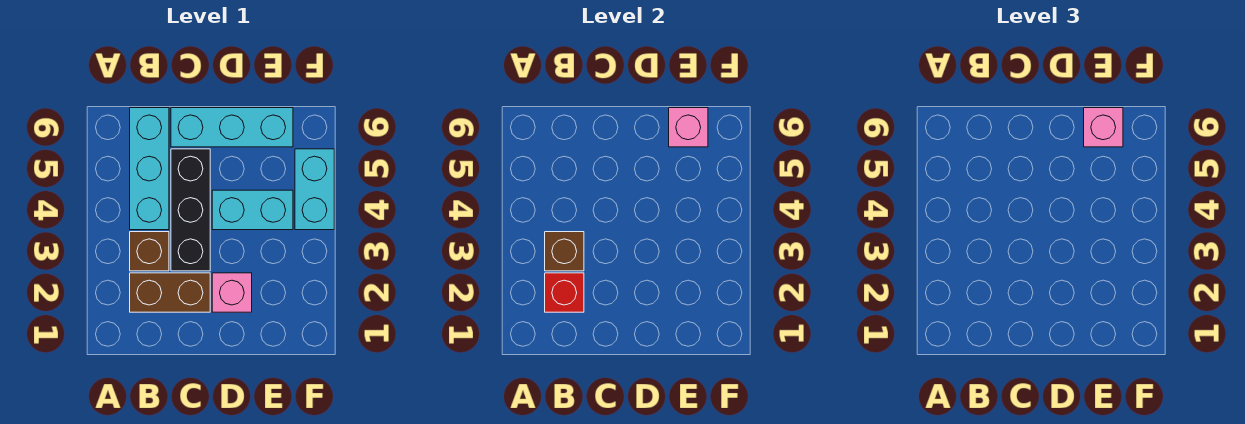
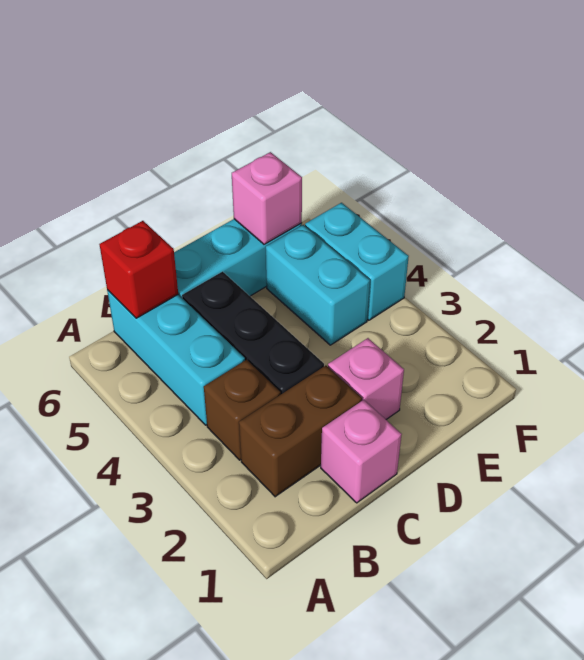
red brick B2 level 2 -> red brick B6 level 2
brown brick B3 level 2 -> none
cyan brick D4:E4 level 1 -> cyan brick E4:E5 level 1
pink brick E6 level 3 -> pink brick C1 level 1

